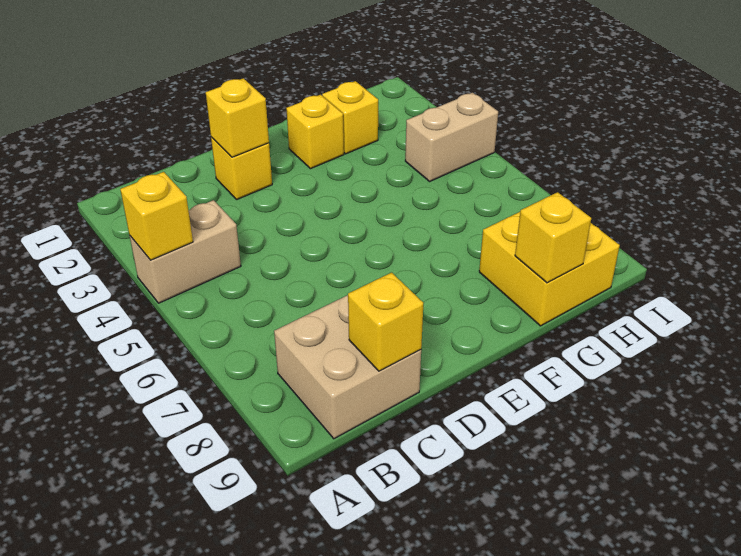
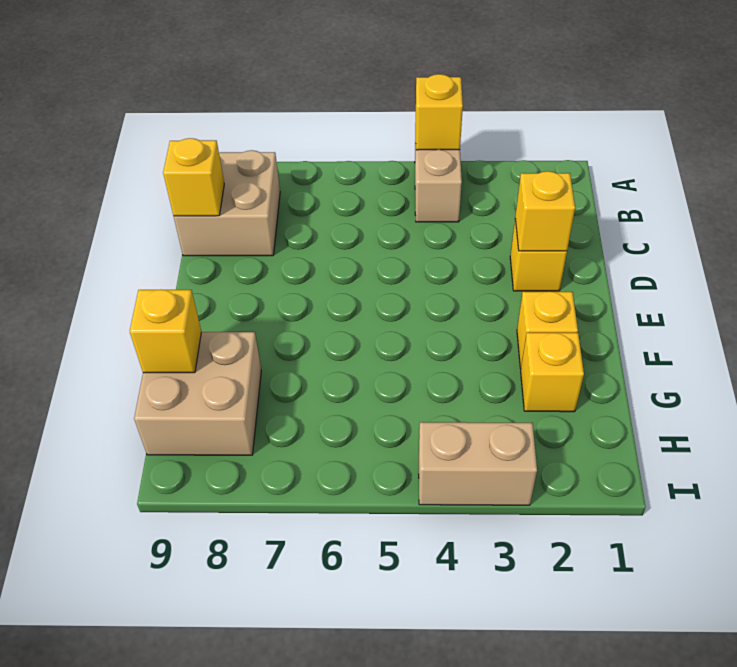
yellow brick G8:H9 level 1 -> tan brick G8:H9 level 1
tan brick H4:I4 level 1 -> tan brick I3:I4 level 1

